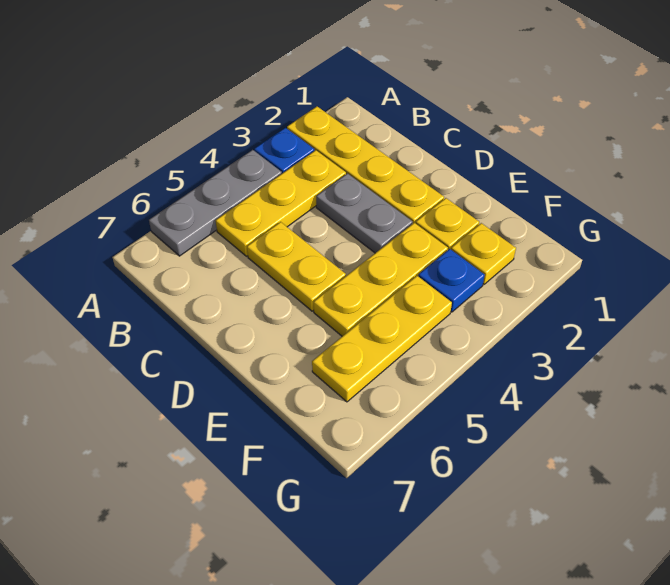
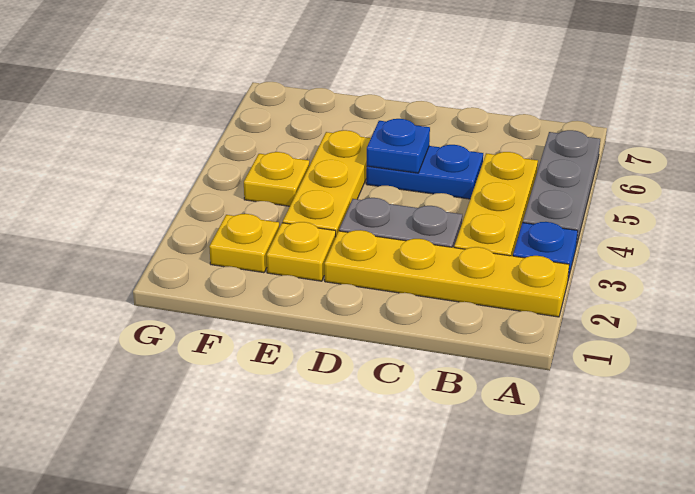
yellow plate C5:D5 level 1 -> blue plate C5:D5 level 1
blue plate F3 level 1 -> blue plate D5 level 2
yellow plate F4:F6 level 1 -> yellow plate F4 level 1

